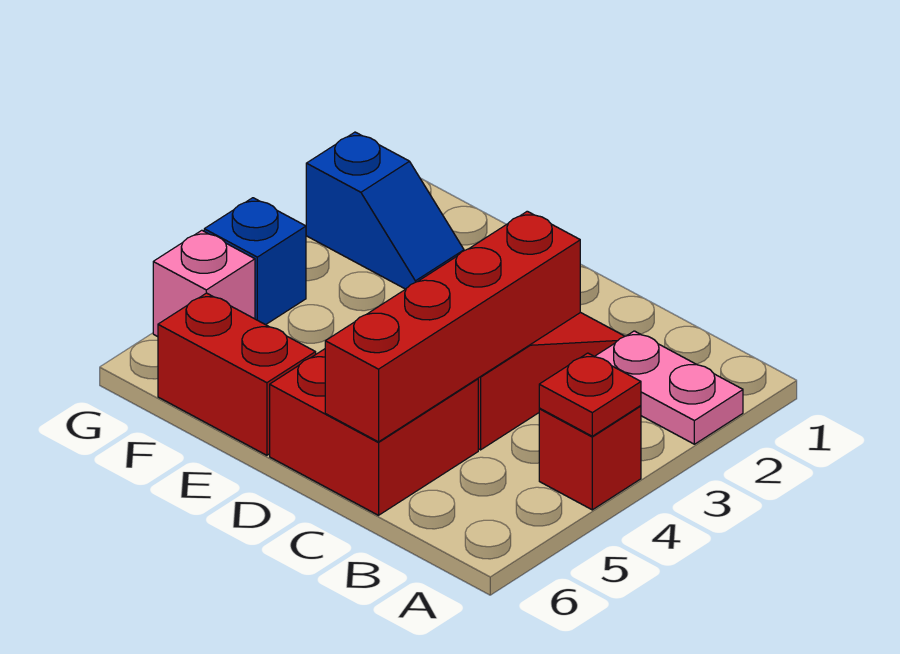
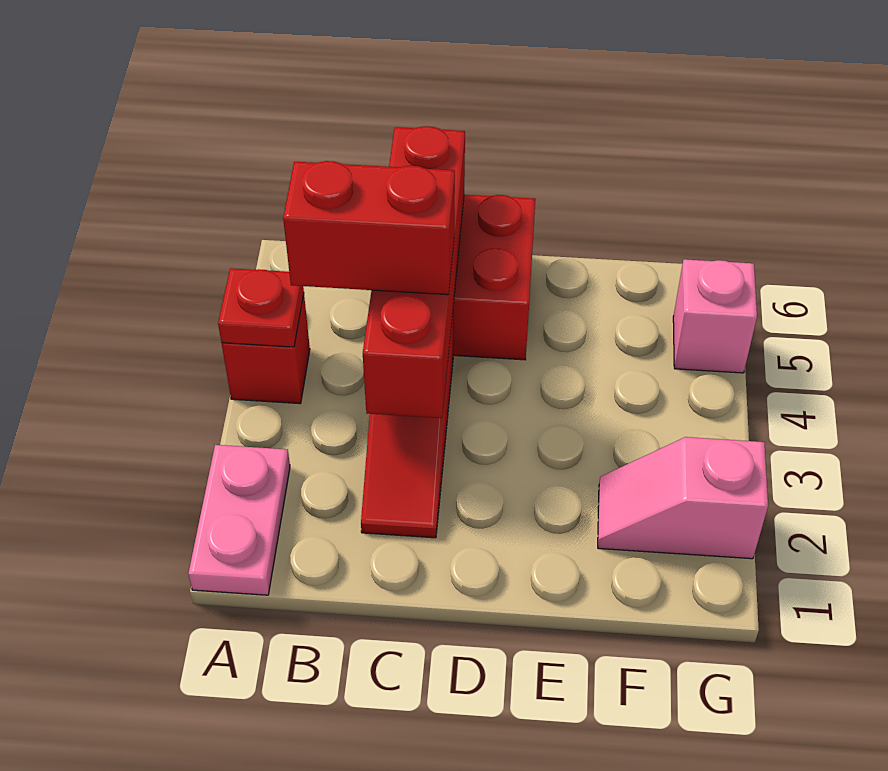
pink plate A2:B2 level 1 -> pink plate A1:A2 level 1
red brick E6:F6 level 1 -> red brick B4:C4 level 3
blue slope F2:G2 level 1 top G -> pink slope F2:G2 level 1 top G
blue brick G4 level 1 -> none

